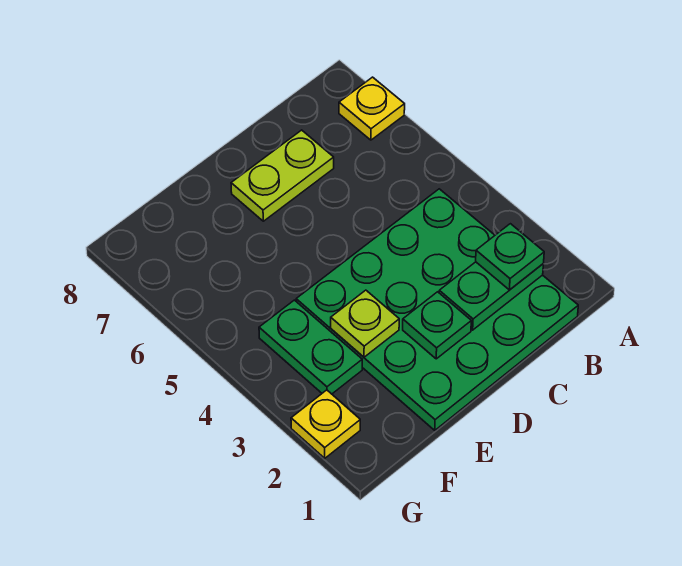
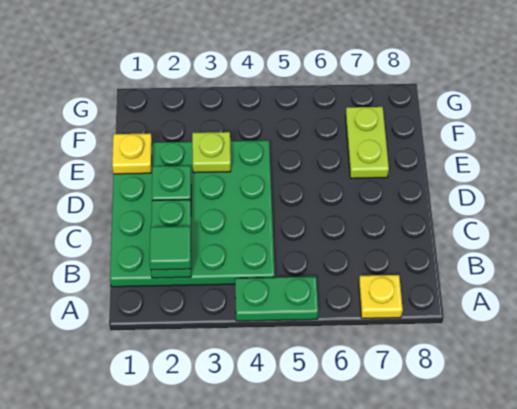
green plate B2 level 3 -> green tile B2 level 3
lime plate C7:D7 level 1 -> lime plate E7:F7 level 1
green plate F3:F4 level 1 -> green plate A4:A5 level 1
yellow plate G2 level 1 -> yellow plate E1 level 2

